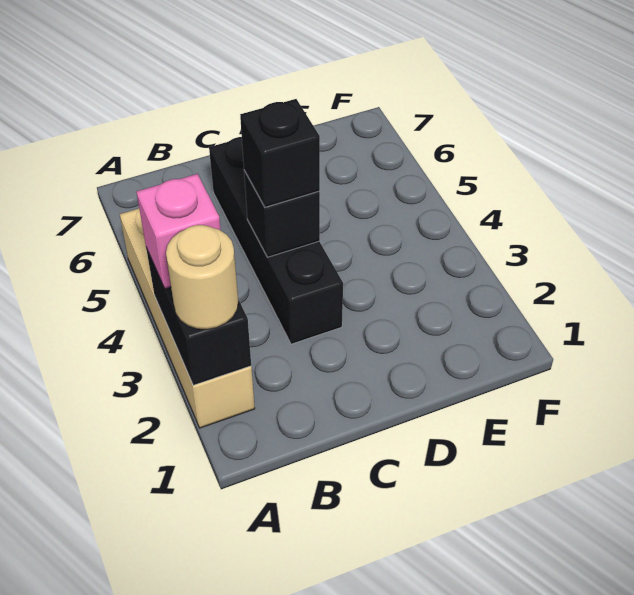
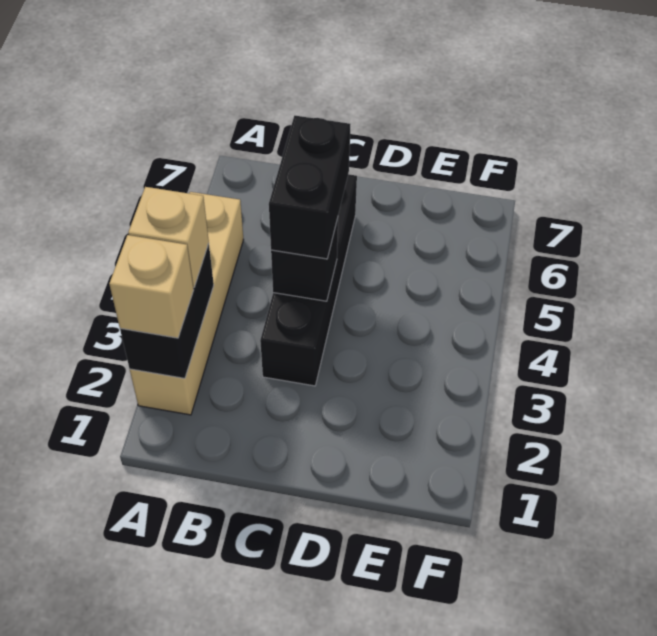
tan round brick A2 level 3 -> tan brick A2 level 3
pink brick A3 level 3 -> tan brick A3 level 3
black brick C4 level 3 -> black brick C4:C5 level 3

